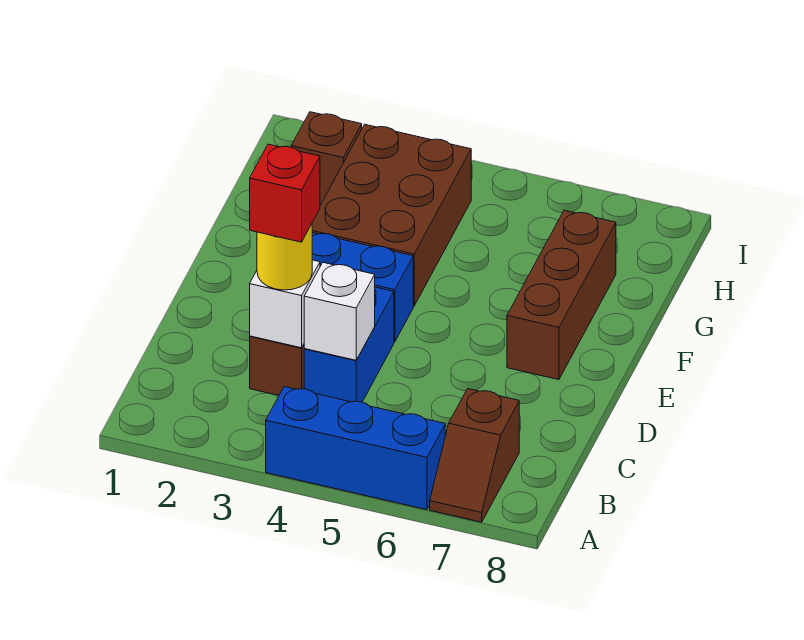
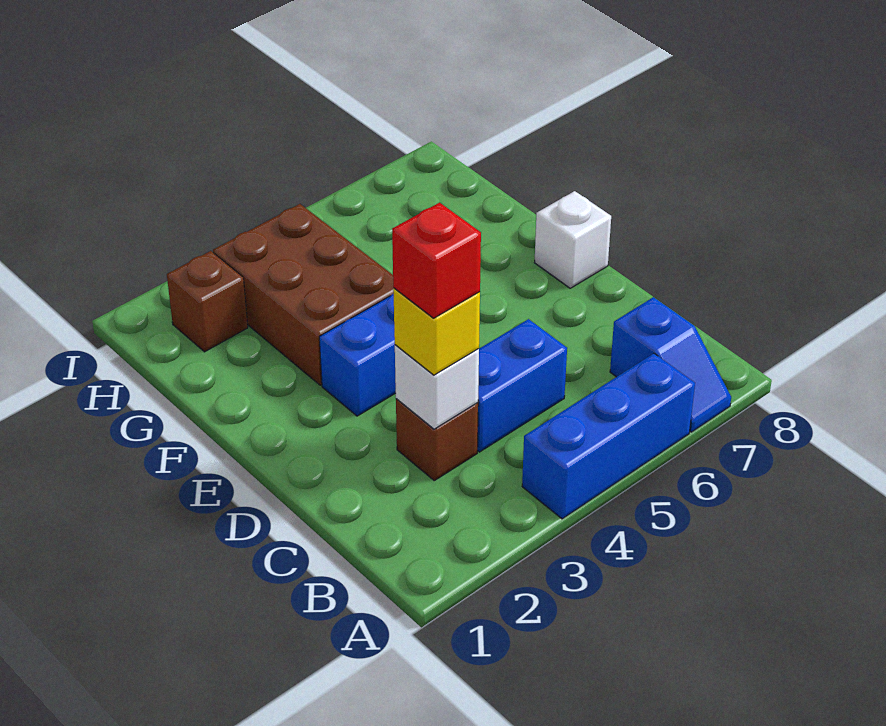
brown slope A7:B7 level 1 top B -> blue slope A7:B7 level 1 top B
yellow round brick C3 level 3 -> yellow brick C3 level 3
blue brick C4:D4 level 1 -> blue brick C4:C5 level 1
white brick C4 level 2 -> white brick E8 level 1
brown brick E7:G7 level 1 -> none

